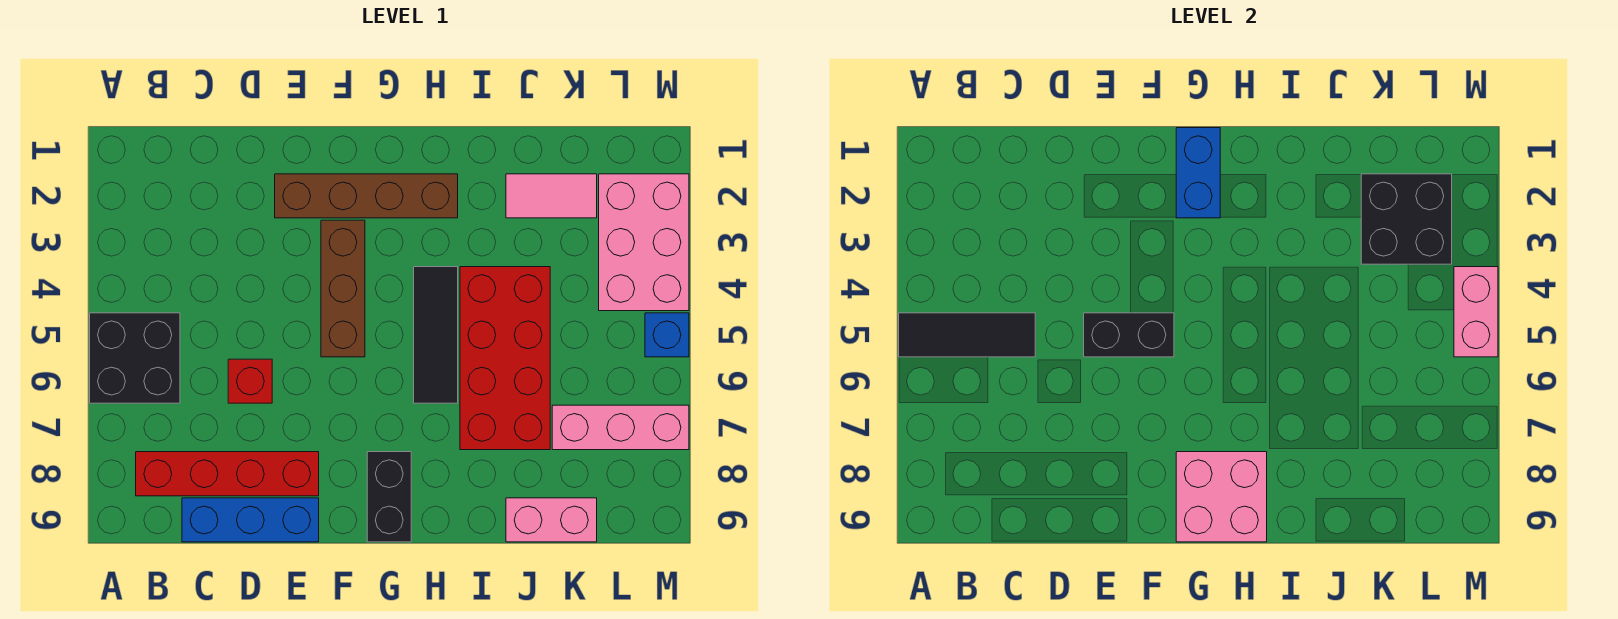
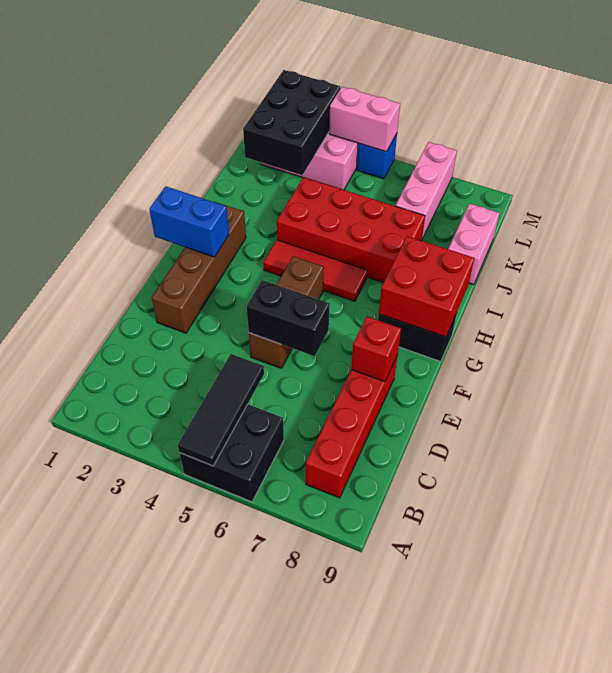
blue brick C9:E9 level 1 -> none
red brick D6 level 1 -> red brick E8 level 2
black brick E5:F5 level 2 -> black brick E5:E6 level 2
brown brick F3:F5 level 1 -> brown brick E5:G5 level 1
pink brick G8:H9 level 2 -> red brick G8:H9 level 2
black tile H4:H6 level 1 -> red tile H4:H6 level 1
pink tile J2:K2 level 1 -> none
black brick K2:L3 level 2 -> black brick K2:M3 level 2

